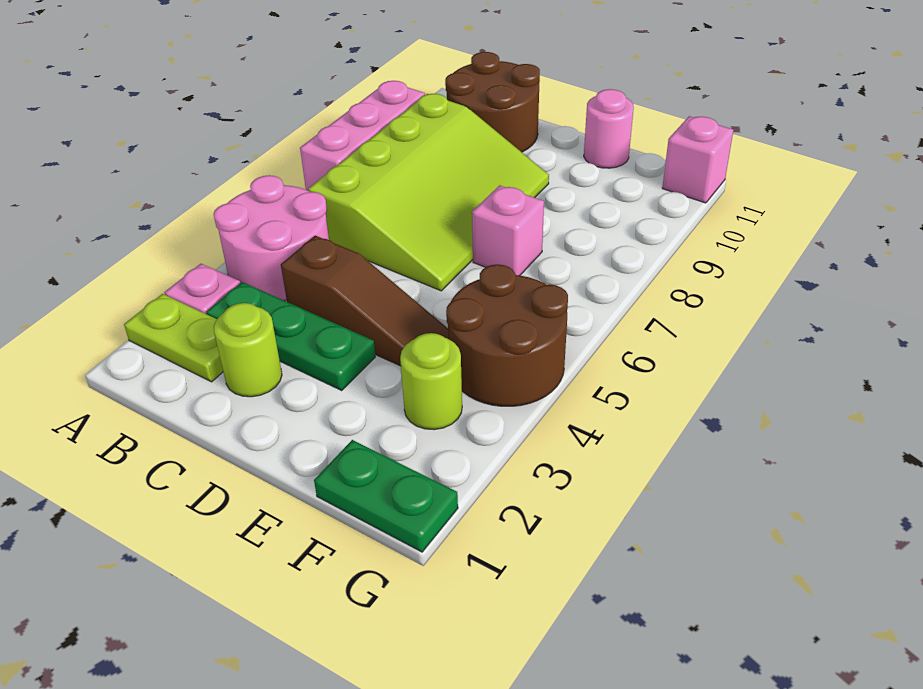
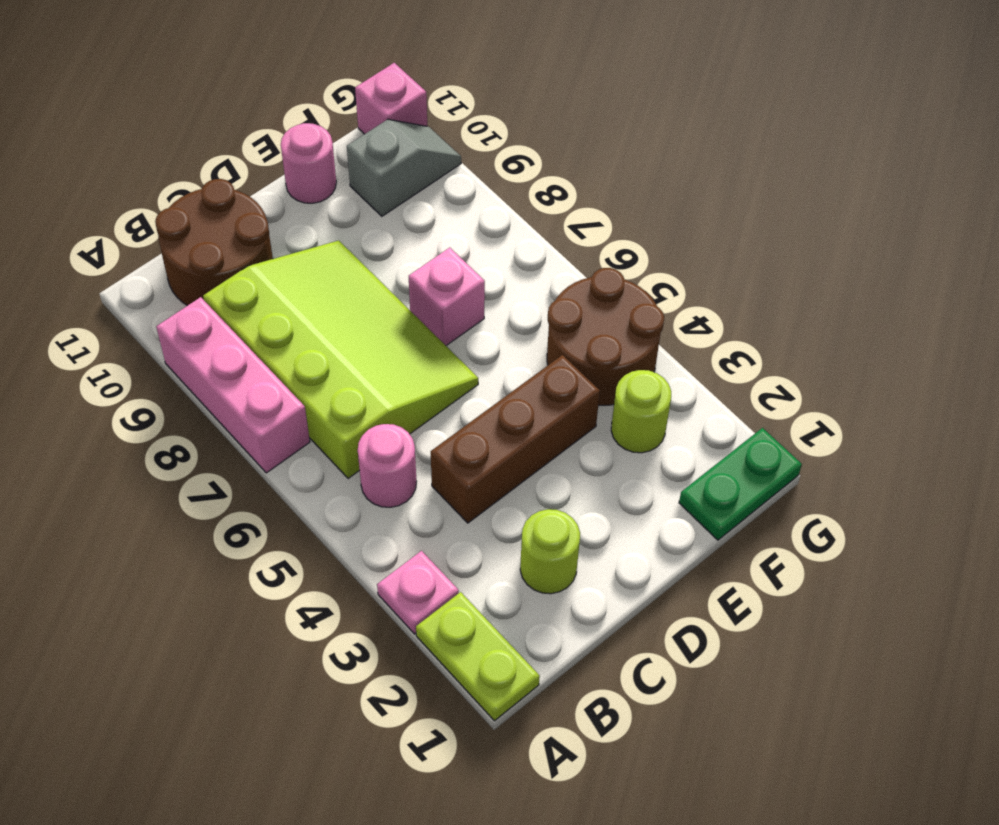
lime plate A2:B2 level 1 -> lime plate A1:A2 level 1
pink round brick A4:B5 level 1 -> pink round brick B5 level 1
green plate B3:D3 level 1 -> none
brown slope C4:E4 level 1 top C -> brown brick C4:E4 level 1
none -> grey slope F10:G10 level 1 top F

